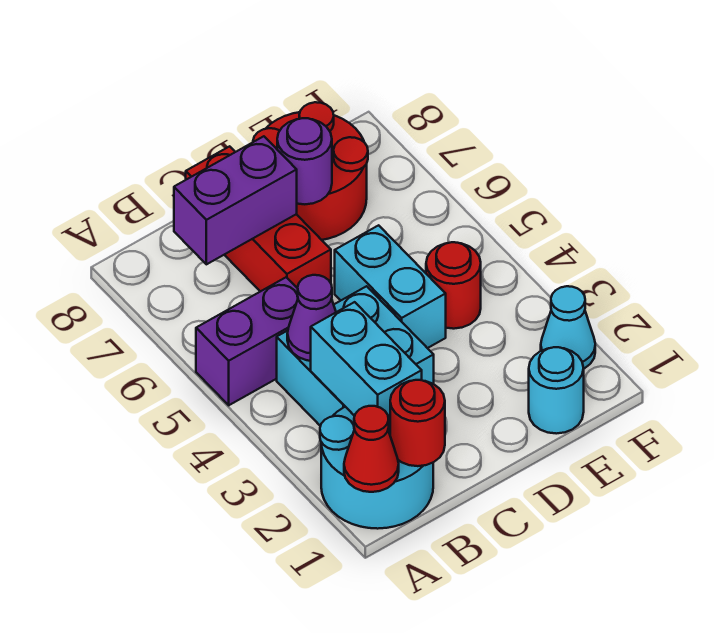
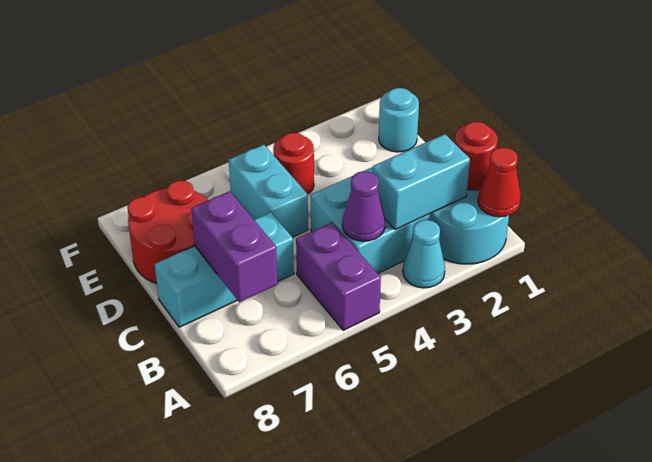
red brick C6:C8 level 1 -> cyan brick C6:C8 level 1
cyan brick D4:D5 level 1 -> cyan brick D5:E5 level 1
purple round brick D7 level 2 -> none
cyan cone F2 level 1 -> cyan cone A3 level 1

